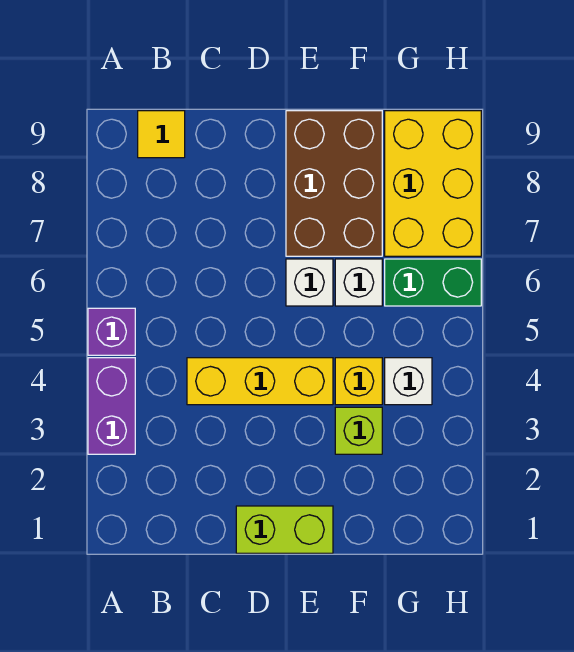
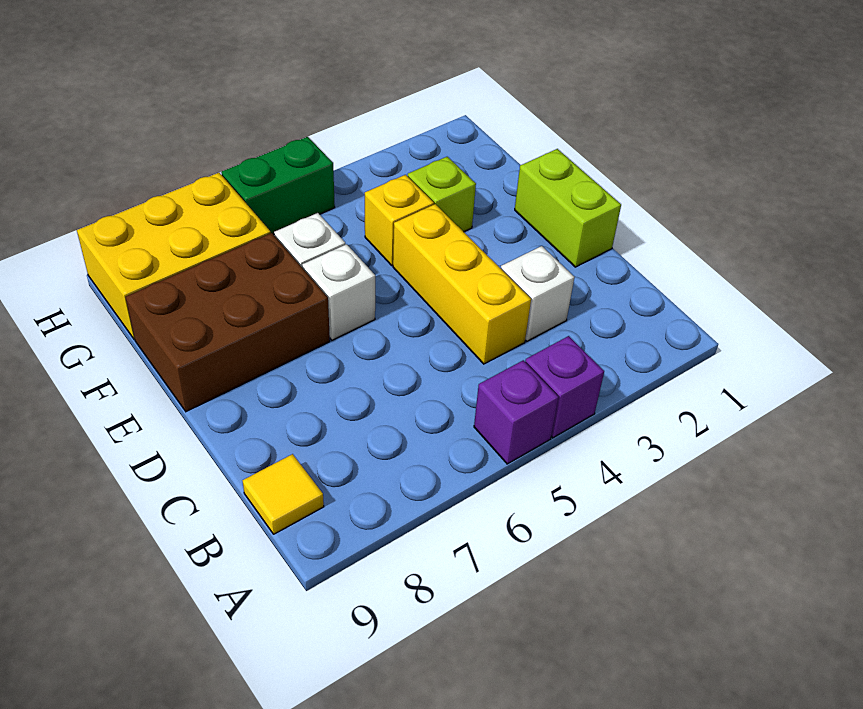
purple brick A3:A4 level 1 -> purple brick A4 level 1
white brick G4 level 1 -> white brick C3 level 1
green brick G6:H6 level 1 -> green brick H5:H6 level 1

